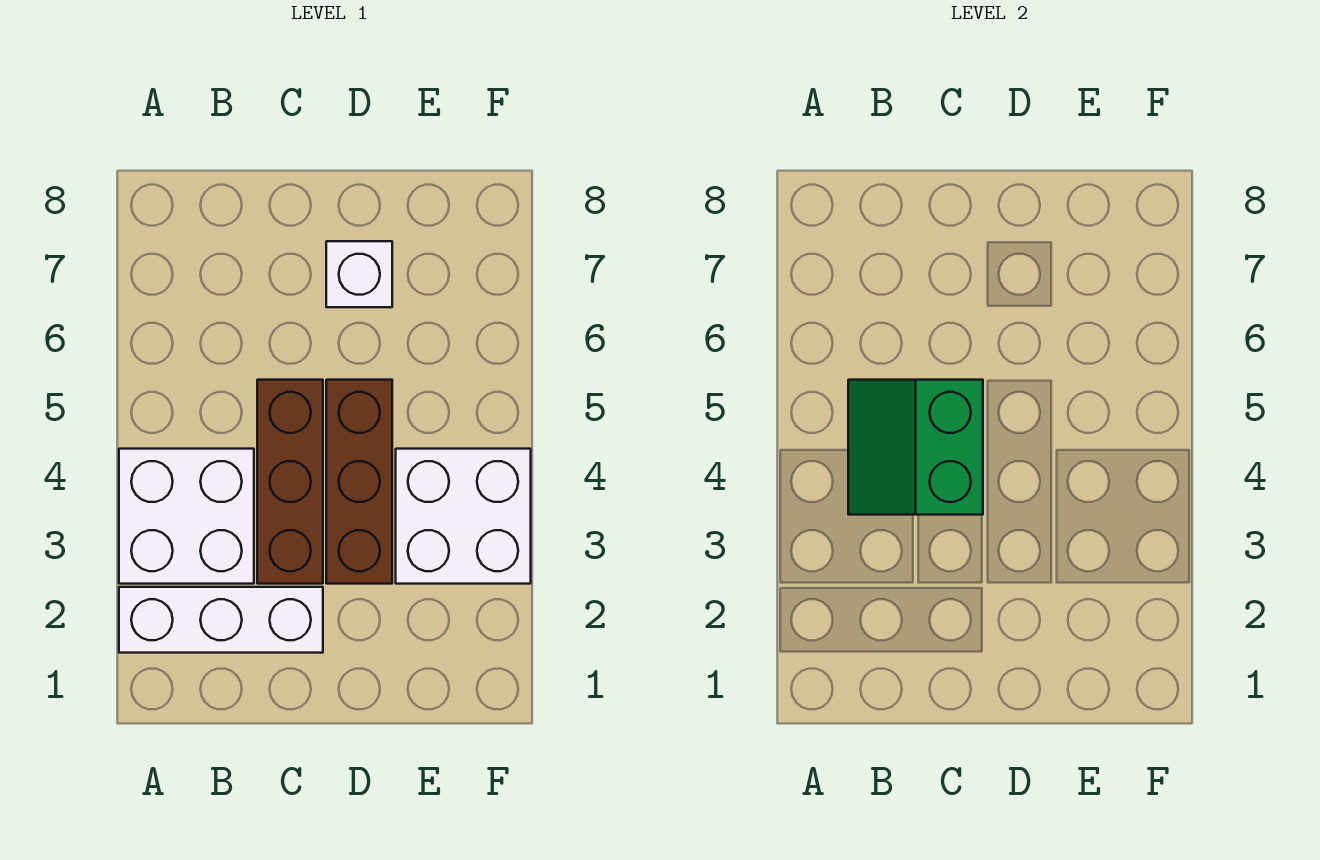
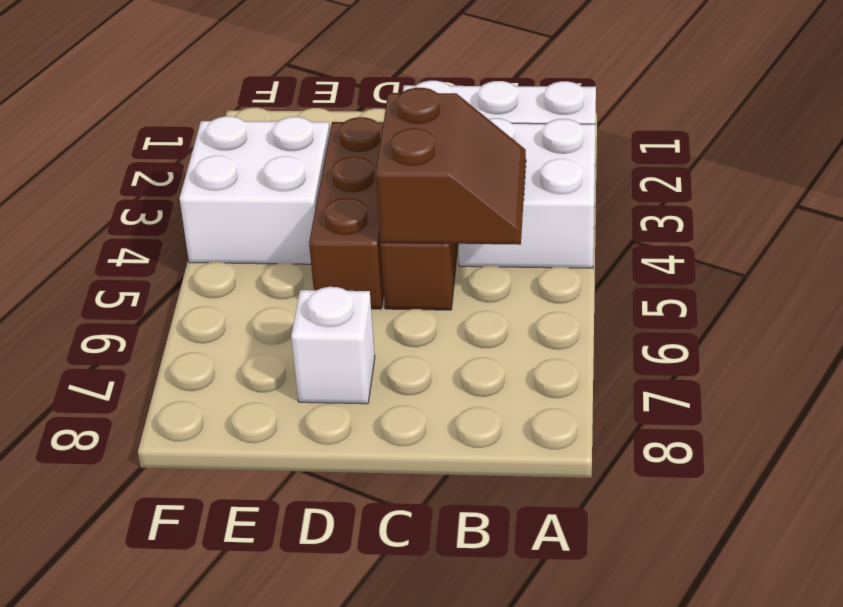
green slope B4:C5 level 2 top C -> brown slope B4:C5 level 2 top C

